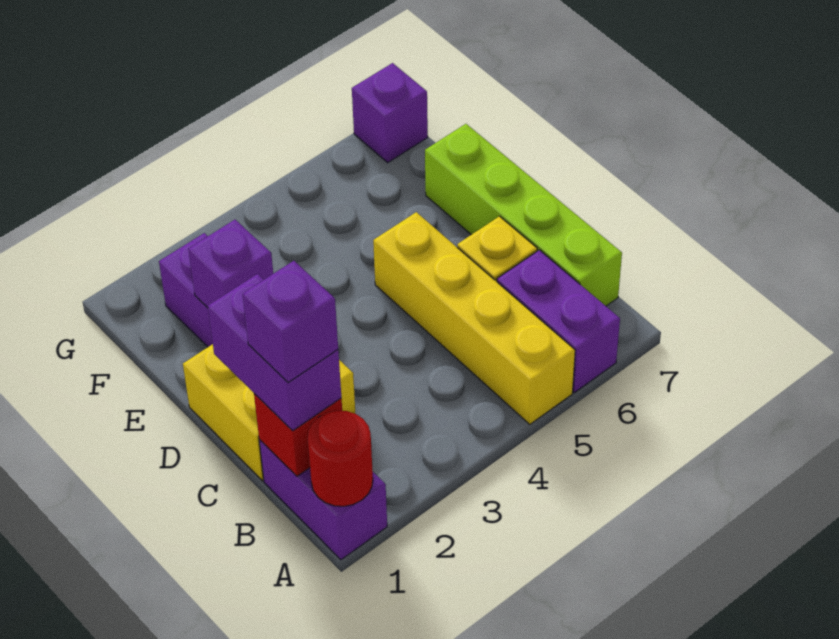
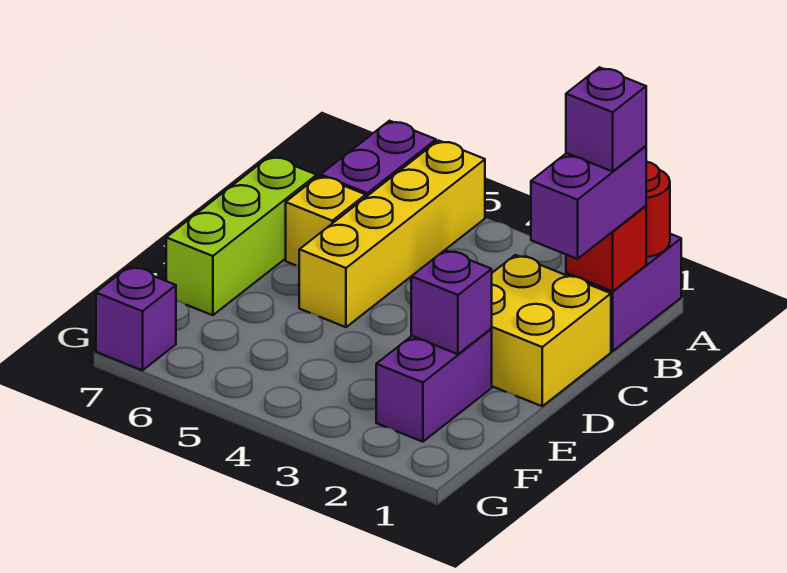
lime brick B7:E7 level 1 -> lime brick C7:E7 level 1

